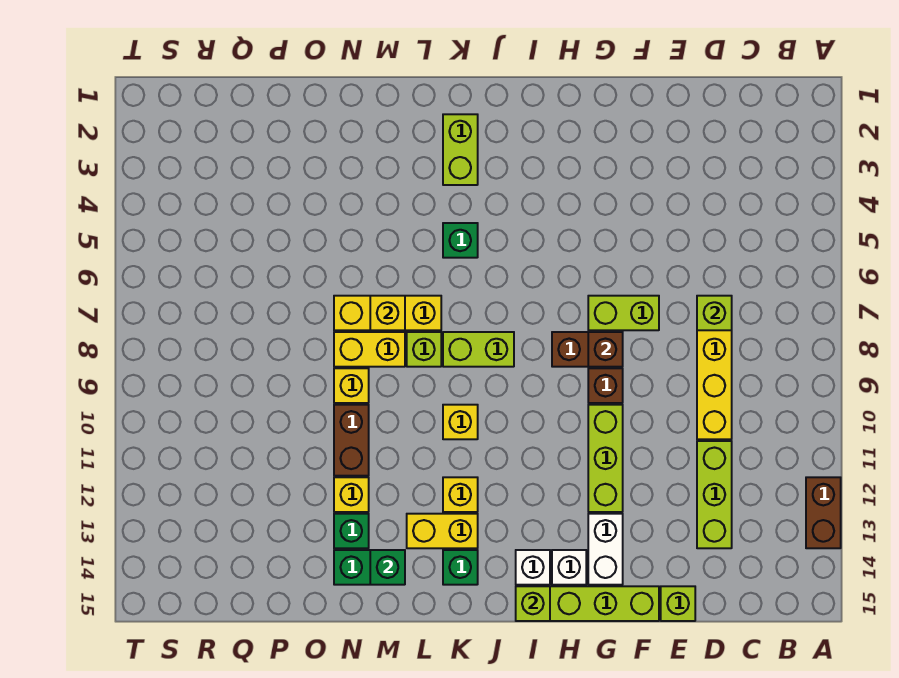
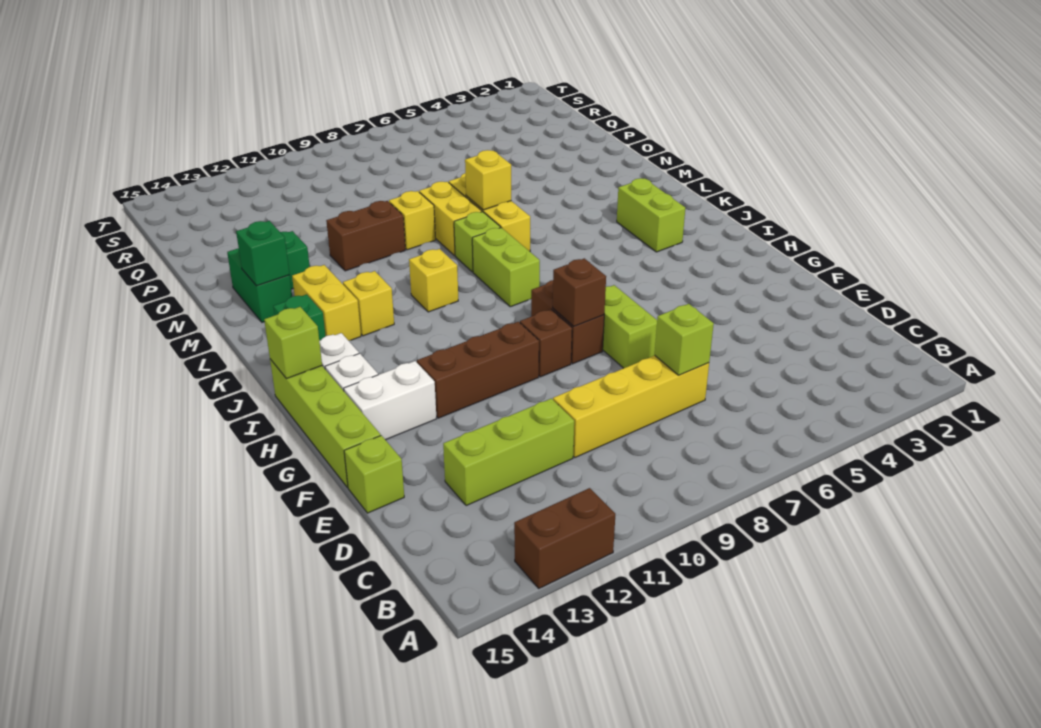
lime brick G10:G12 level 1 -> brown brick G10:G12 level 1
lime brick K2:K3 level 1 -> lime brick J3:K3 level 1
green brick K5 level 1 -> none
yellow brick N12 level 1 -> none

